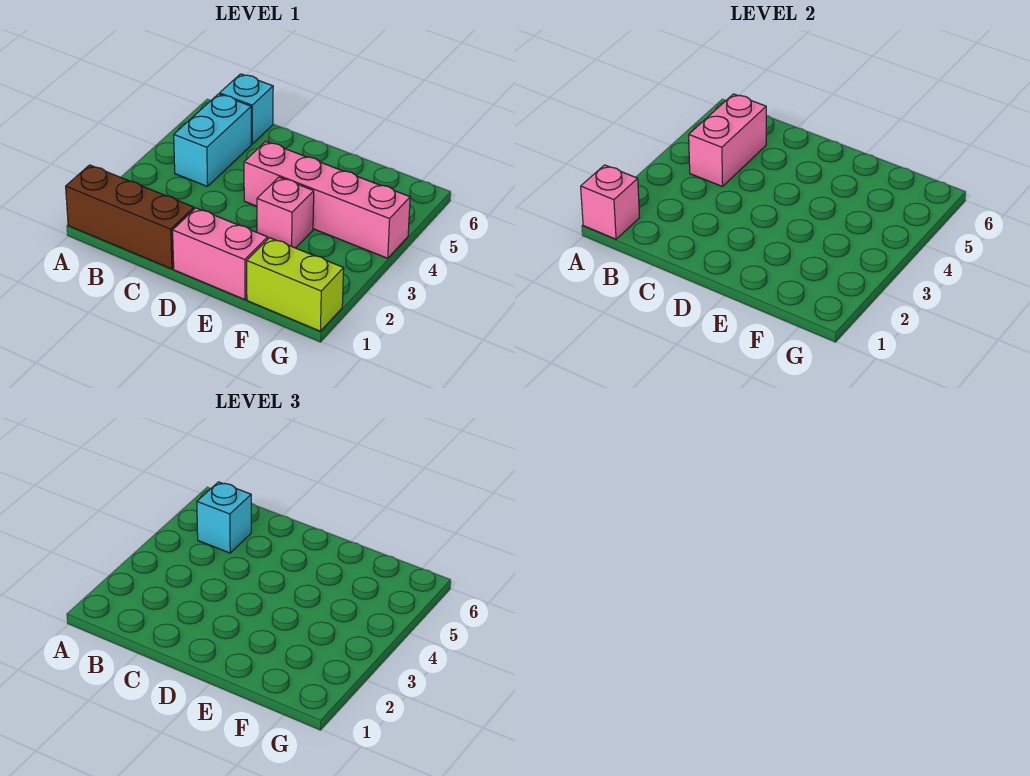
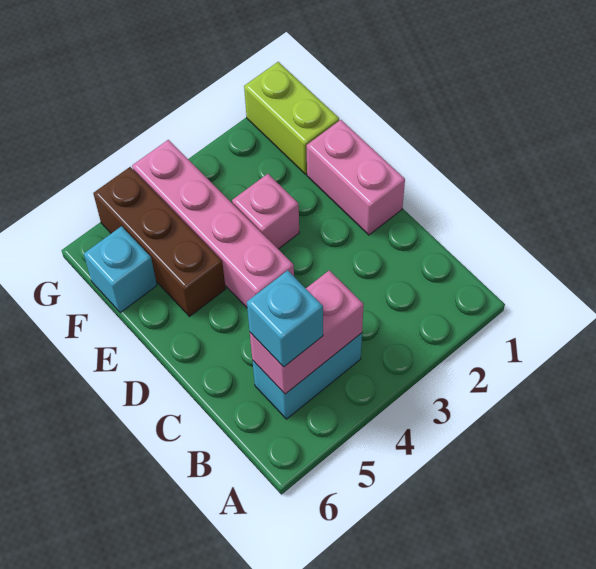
brown brick A1:C1 level 1 -> brown brick E5:G5 level 1
pink brick A1 level 2 -> none
cyan brick B6 level 1 -> cyan brick F6 level 1

